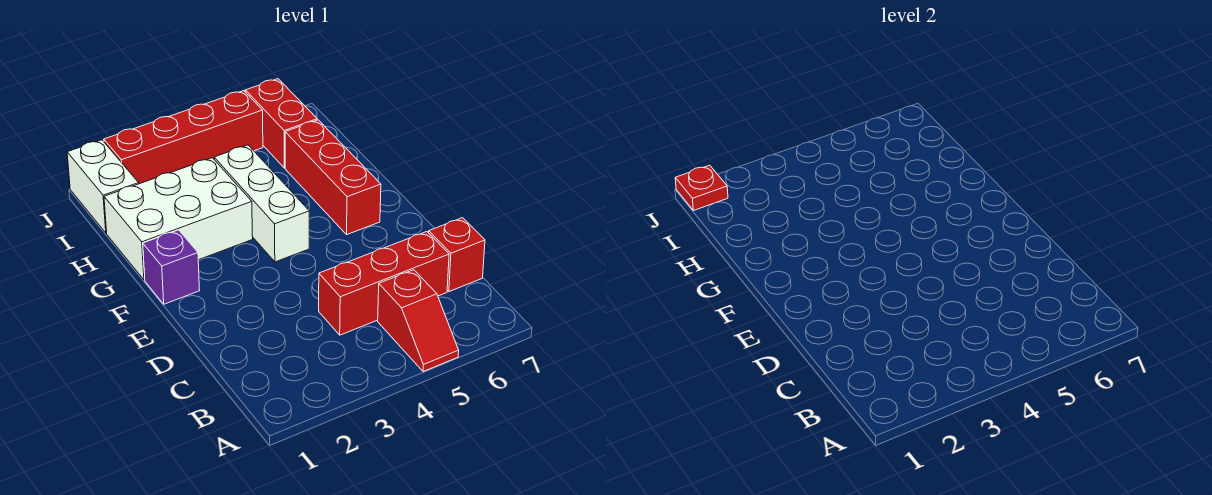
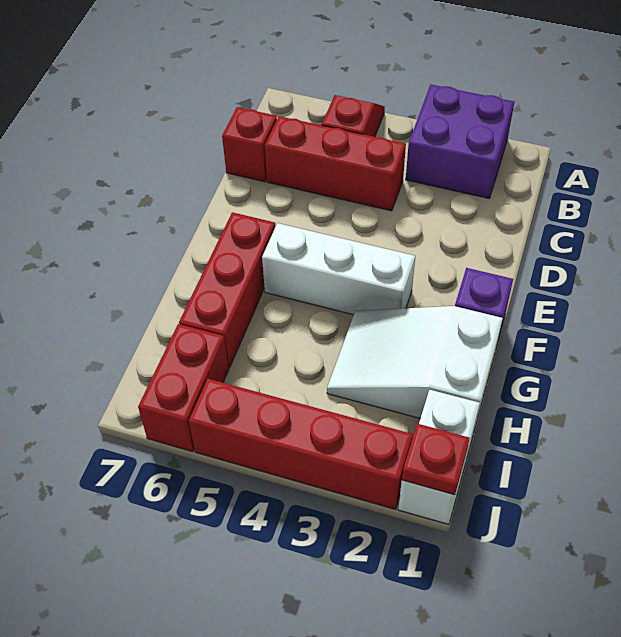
none -> purple brick A2:B3 level 1
white brick F4:H4 level 1 -> white brick F3:F5 level 1
white brick G1:H3 level 1 -> white slope G1:H3 level 1 top 1

